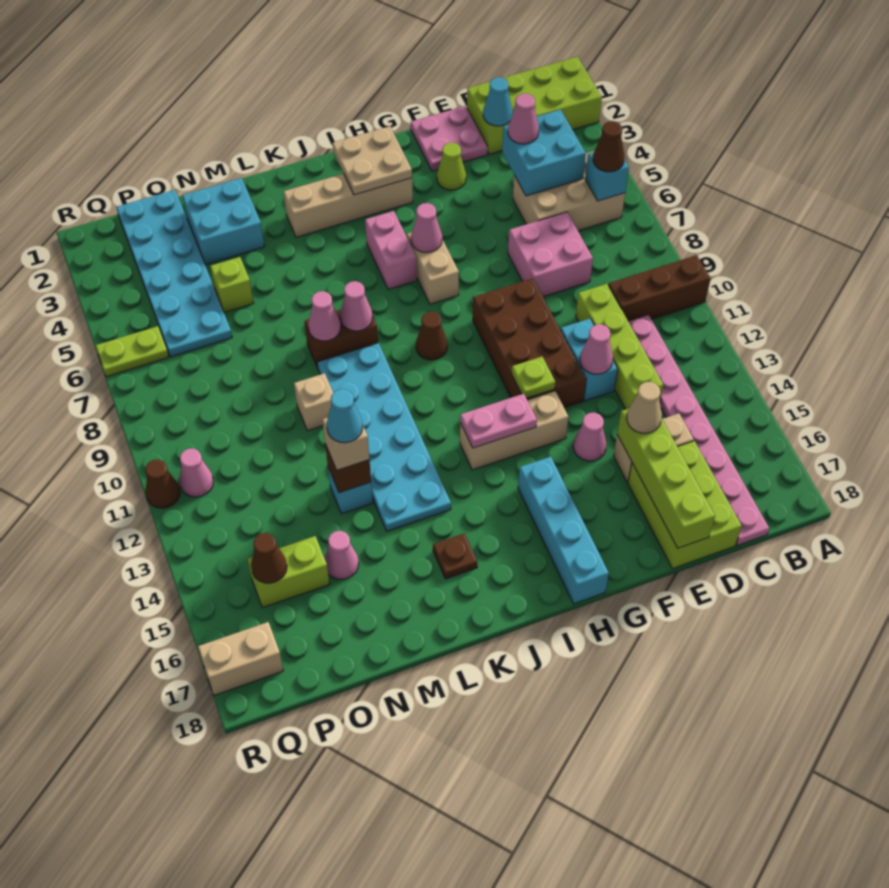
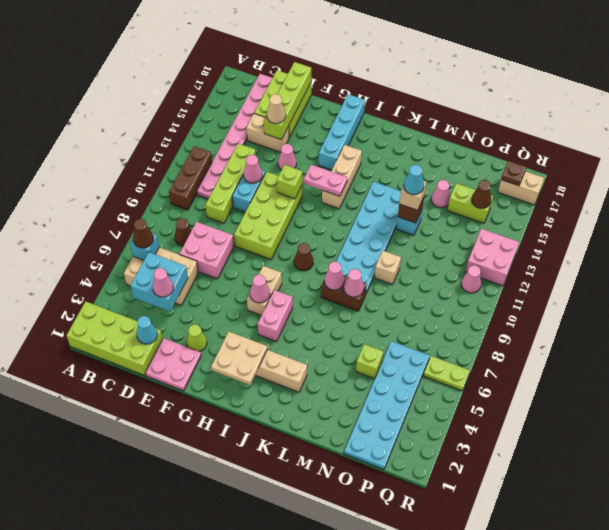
brown brick A10:C10 level 1 -> brown brick B10:B12 level 1
brown brick F9:G12 level 1 -> lime brick F9:G12 level 1
lime plate G12 level 2 -> lime brick G12 level 2
tan brick G13:I13 level 1 -> tan brick I13:I15 level 1
brown plate K16 level 1 -> brown plate Q17 level 2
cyan brick M2:N3 level 1 -> none
none -> pink brick Q12:R13 level 1
brown cone R11 level 1 -> brown cone C8 level 1

